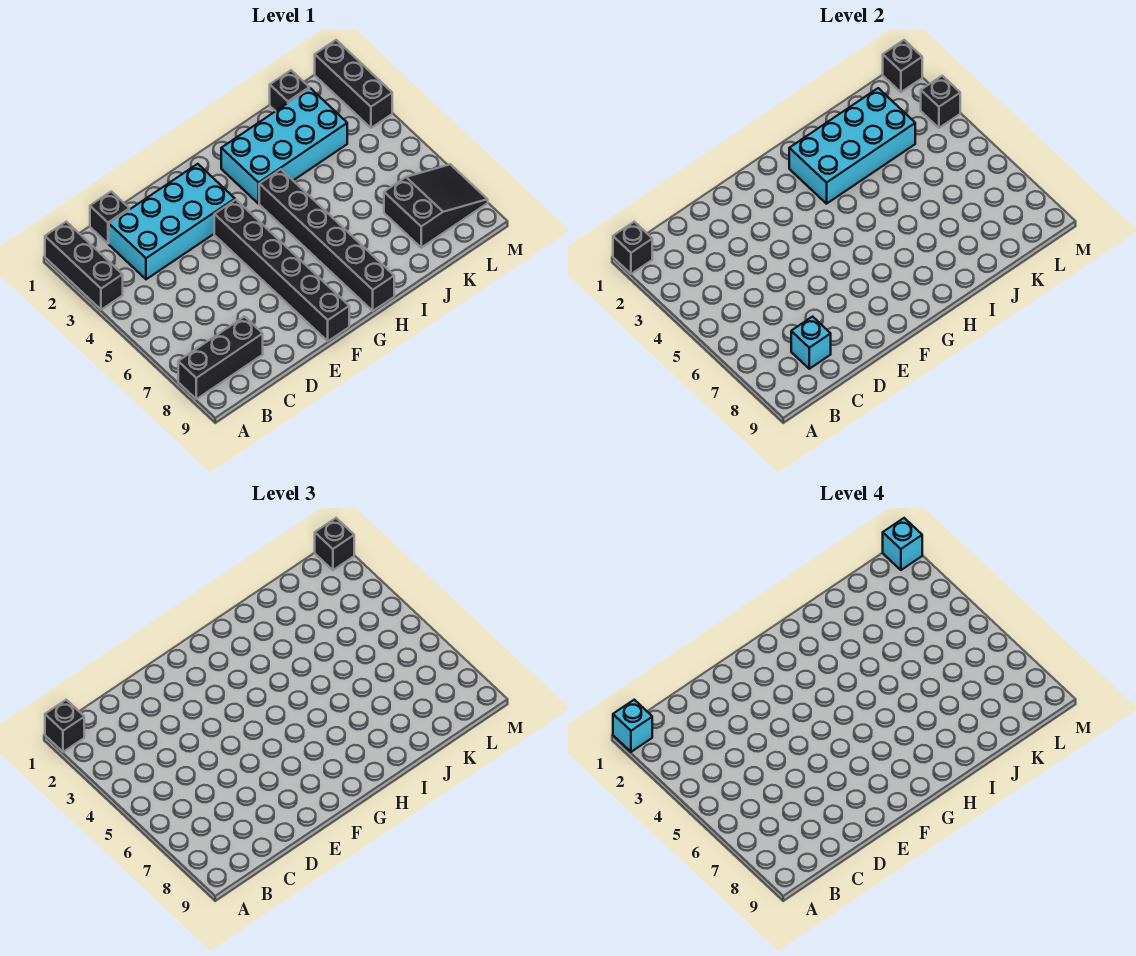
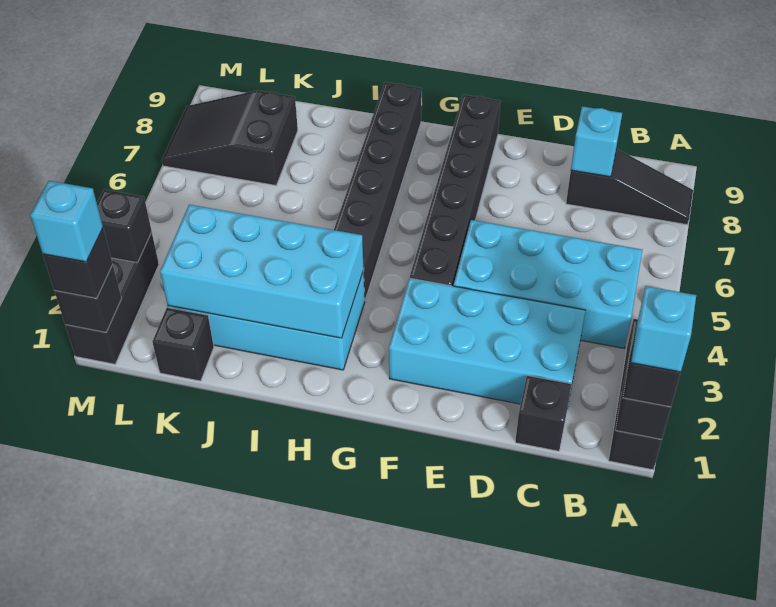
black brick A8:C8 level 1 -> black slope A8:C8 level 1 top C
none -> cyan brick B4:E5 level 1

